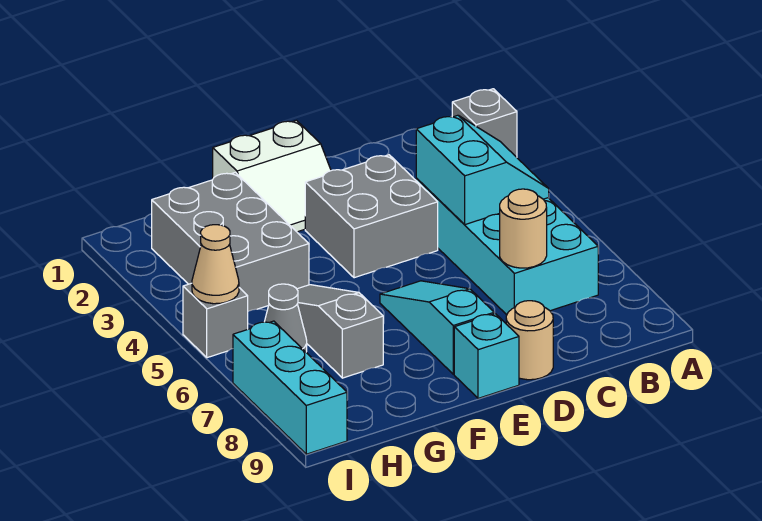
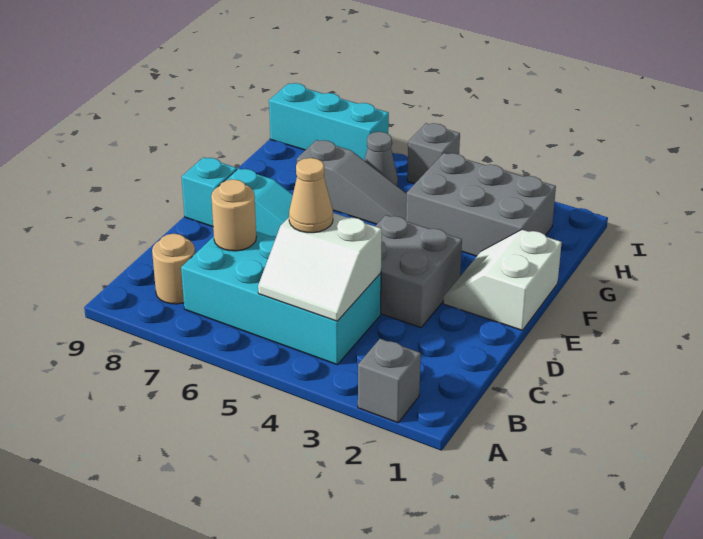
cyan slope B4:C5 level 2 top C -> white slope B4:C5 level 2 top C
tan round brick D9 level 1 -> tan round brick B8 level 1
tan cone I5 level 2 -> tan cone C5 level 3

